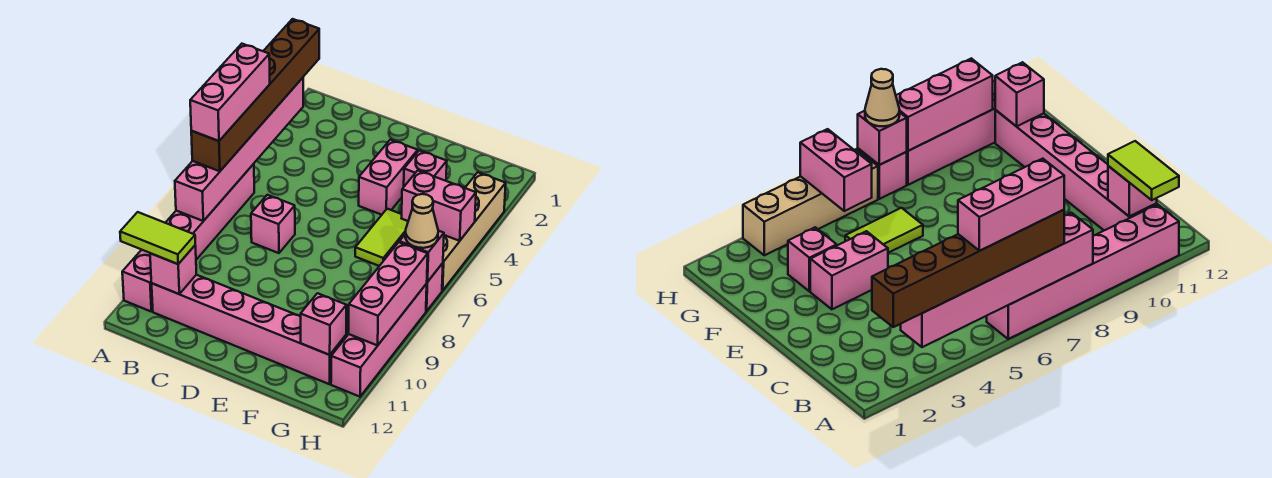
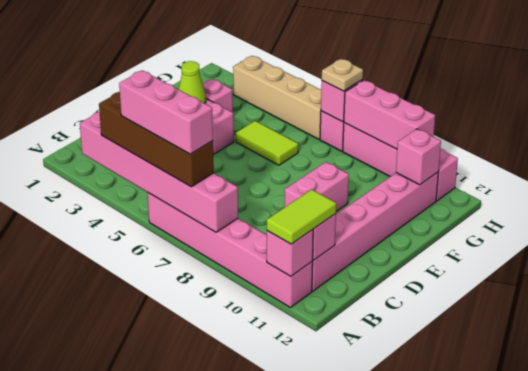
brown brick A2:A7 level 3 -> brown brick A4:A7 level 3
pink brick C7 level 1 -> pink brick A11 level 2
none -> lime cone E3 level 2
pink brick G5:H5 level 2 -> pink brick D9:E9 level 1
tan cone H7 level 3 -> tan plate H7 level 3

